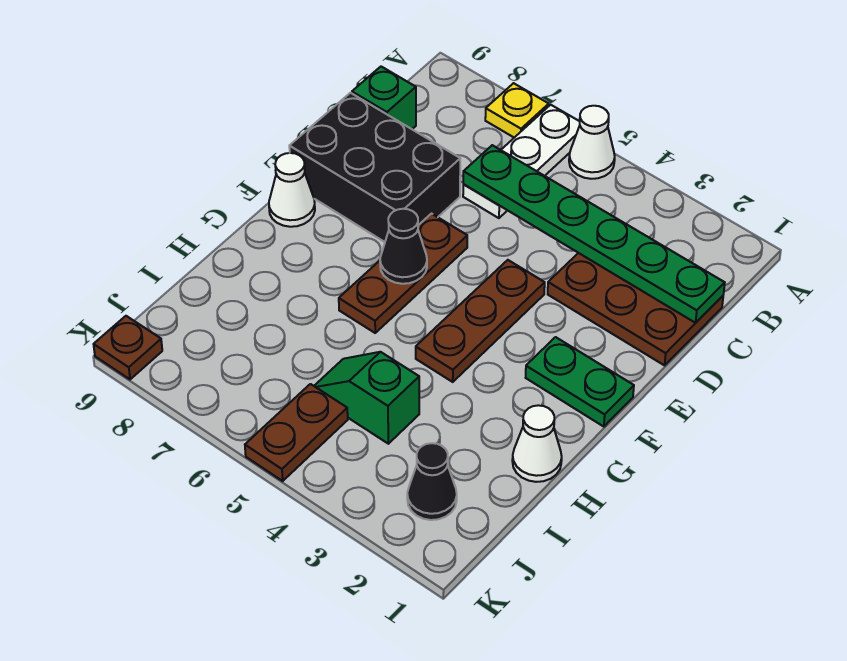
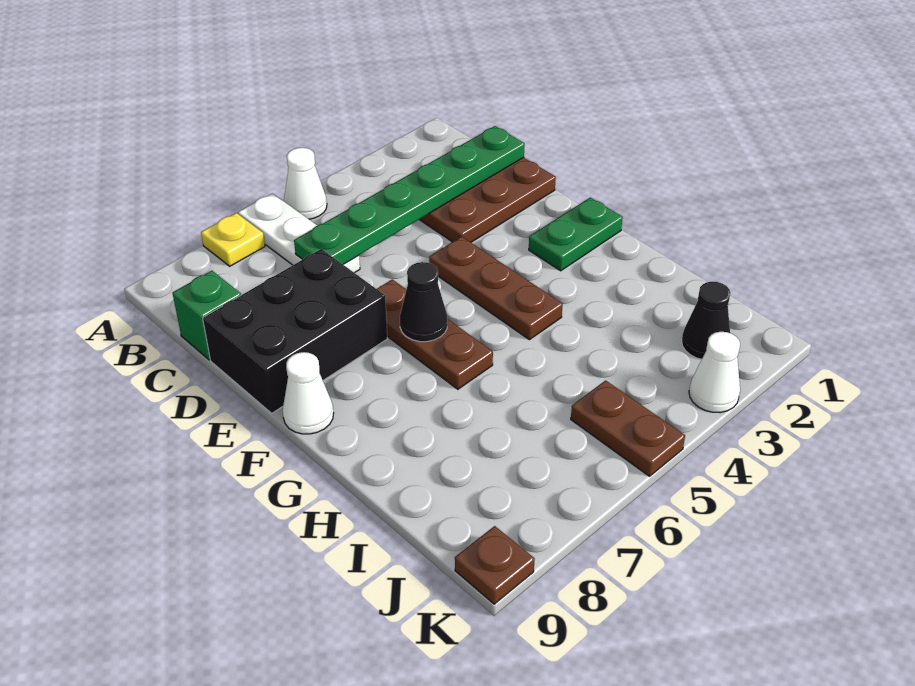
white cone H1 level 1 -> white cone K3 level 1
green slope I4:I5 level 1 top 4 -> none

